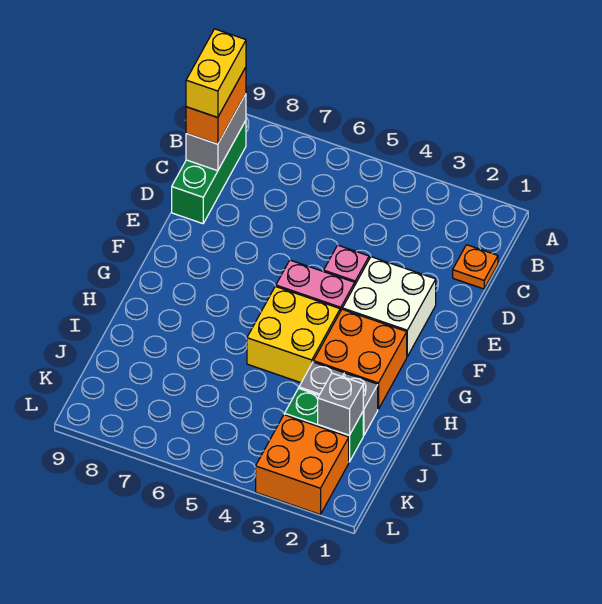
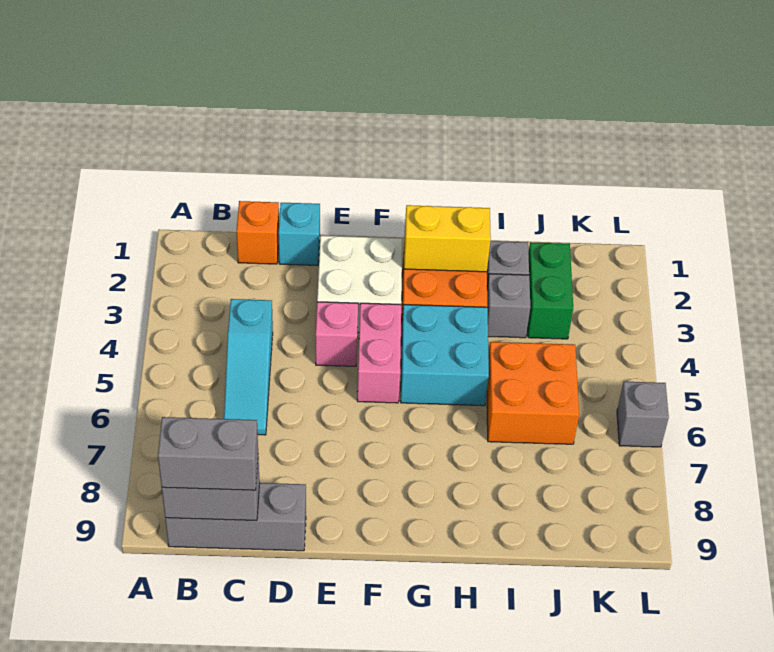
green brick B9:D9 level 1 -> grey brick B9:D9 level 1
orange brick B9:C9 level 3 -> grey brick B9:C9 level 3
yellow brick B9:C9 level 4 -> yellow brick G2:H2 level 2
orange plate C1 level 1 -> orange brick C1 level 1
none -> cyan slope C4:C6 level 1 top 4
none -> cyan brick D1 level 1
yellow brick G4:H5 level 1 -> cyan brick G4:H5 level 1
grey brick J2 level 2 -> grey brick L6 level 1
orange brick K2:L3 level 1 -> orange brick I5:J6 level 1

